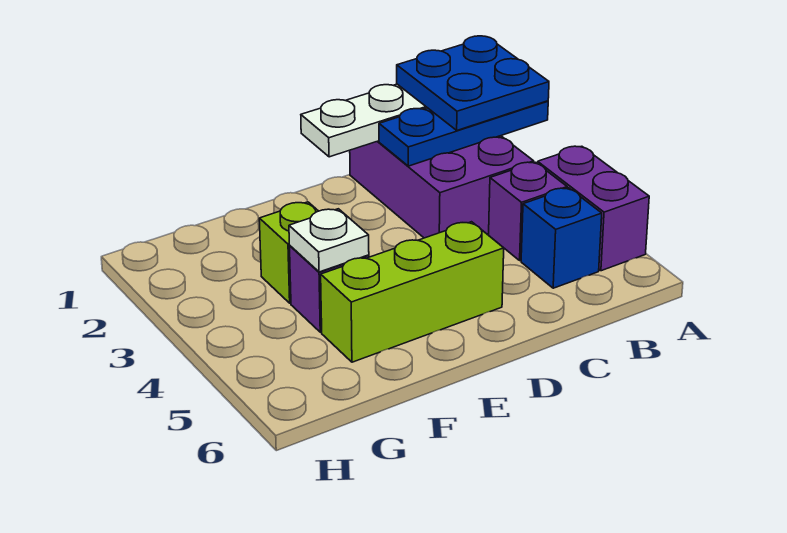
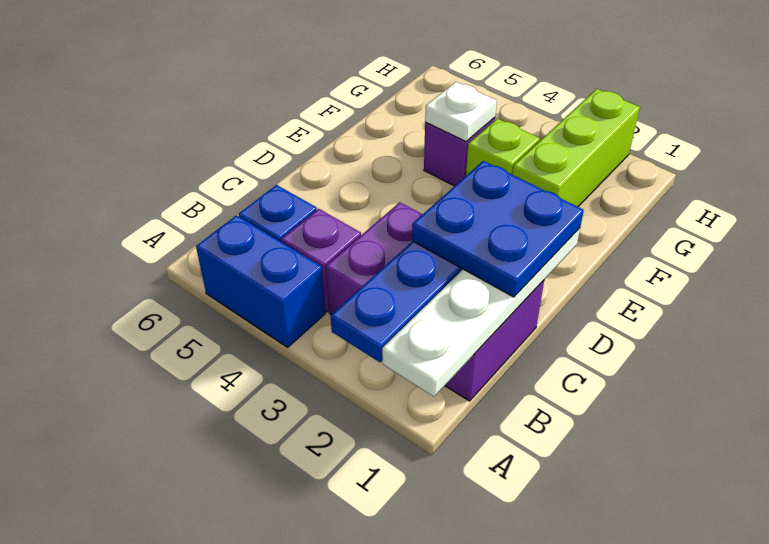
blue plate A1:B2 level 3 -> blue plate C1:D2 level 3
purple brick A4:A5 level 1 -> blue brick A4:A5 level 1
lime brick D5:F5 level 1 -> lime brick F2:H2 level 1

